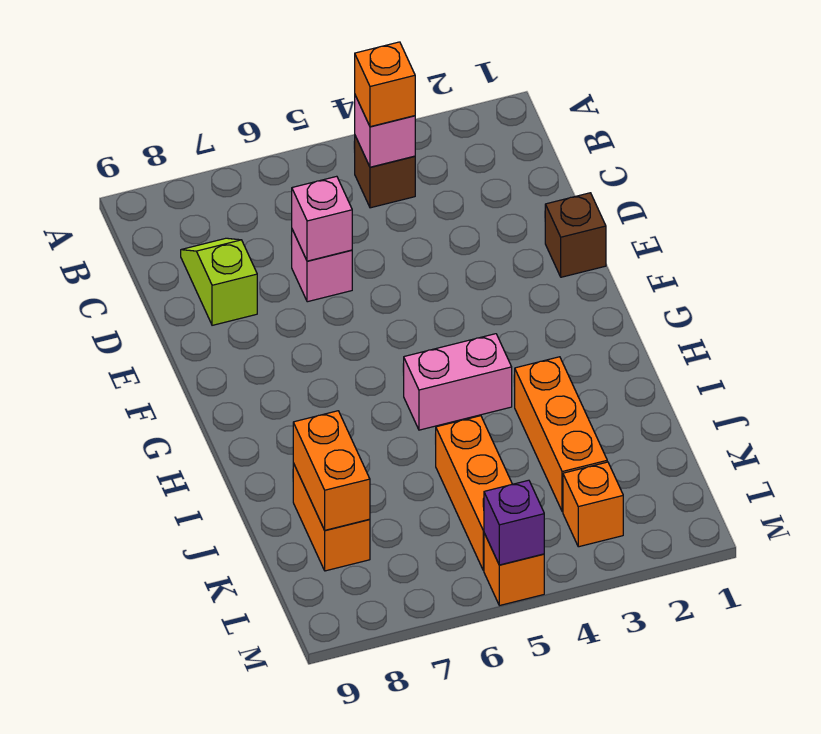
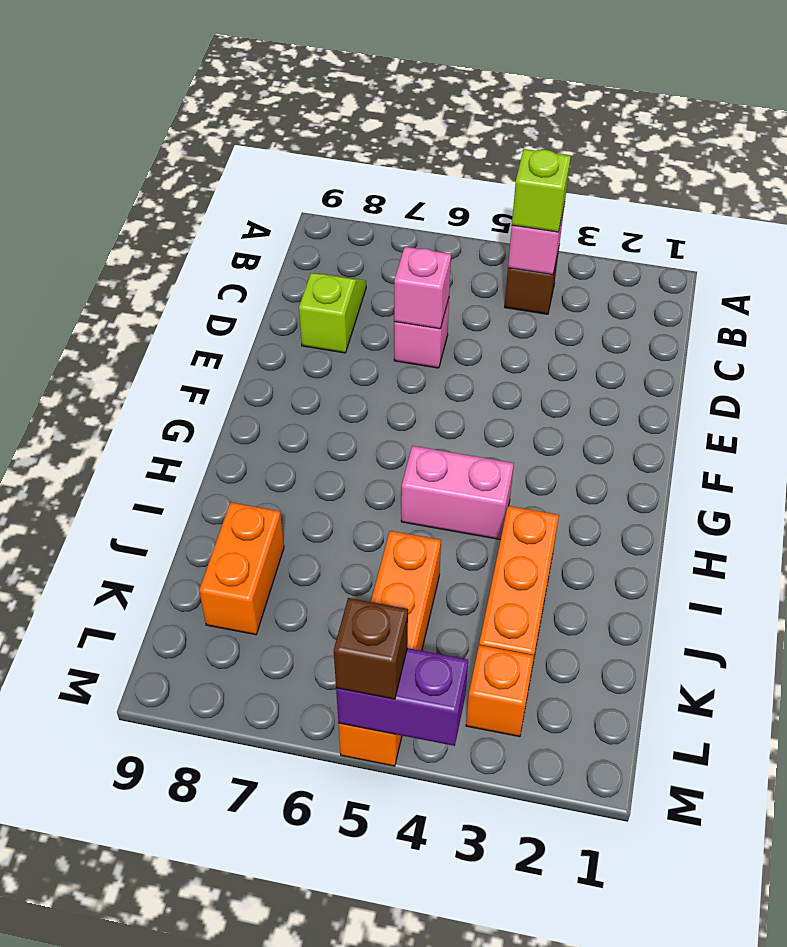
orange brick B4 level 3 -> lime brick B4 level 3
brown brick E1 level 1 -> brown brick M5 level 3
orange brick J8:K8 level 2 -> none
purple brick M5 level 2 -> purple brick M4:M5 level 2

